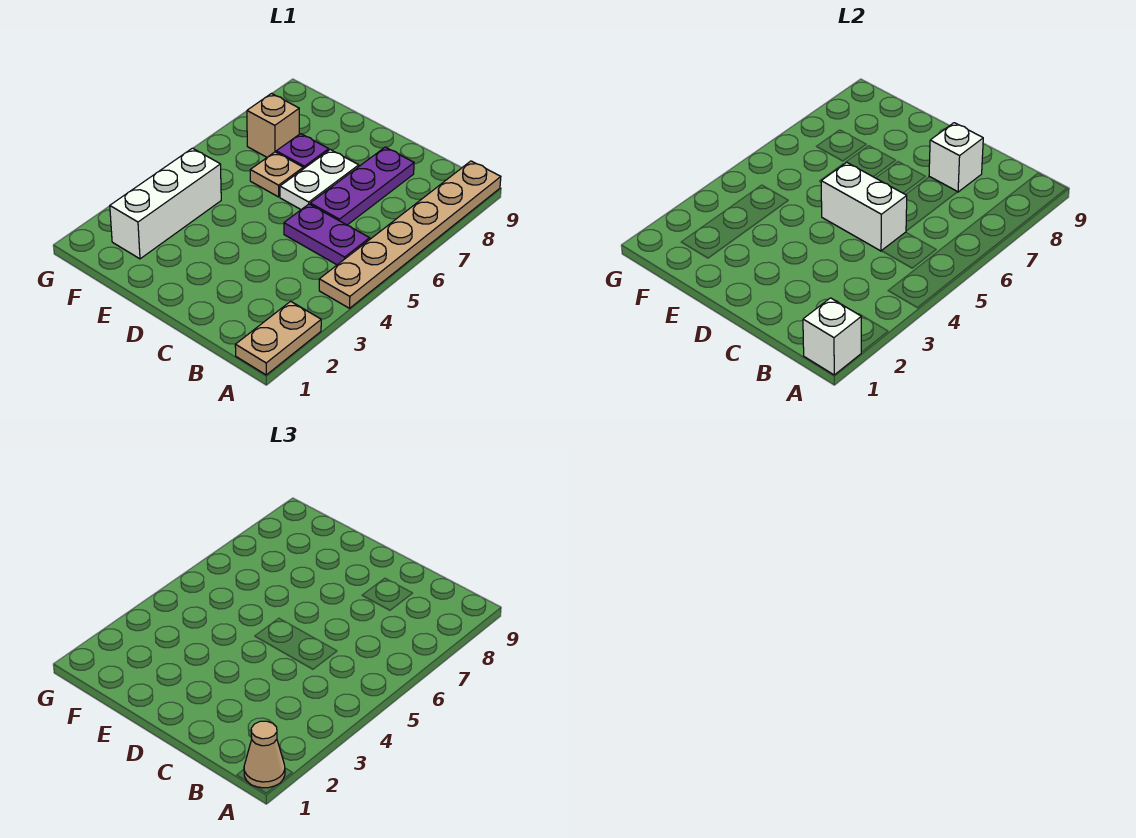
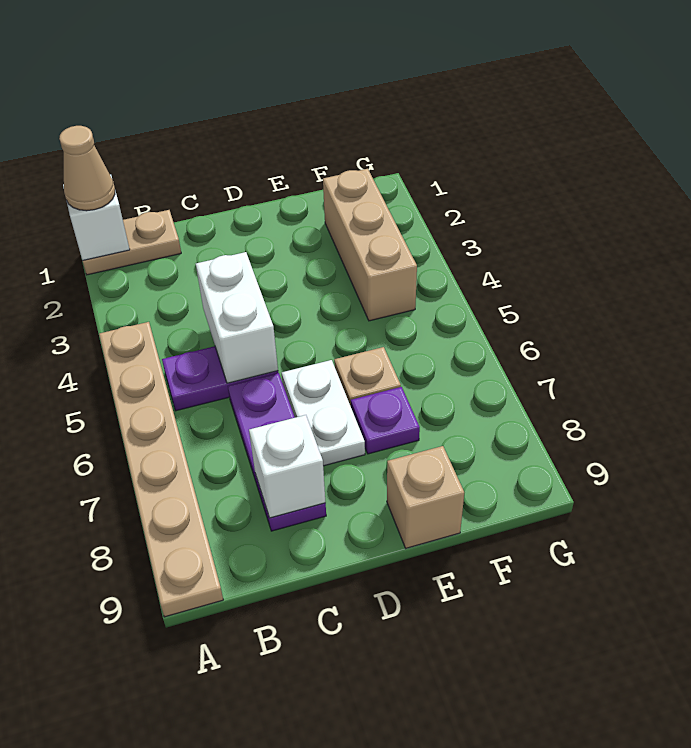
tan plate A1:A2 level 1 -> tan plate A1:B1 level 1
white brick C5:D5 level 2 -> white brick C4:C5 level 2
white brick F2:F4 level 1 -> tan brick F2:F4 level 1
tan brick F7 level 1 -> tan brick E9 level 1

